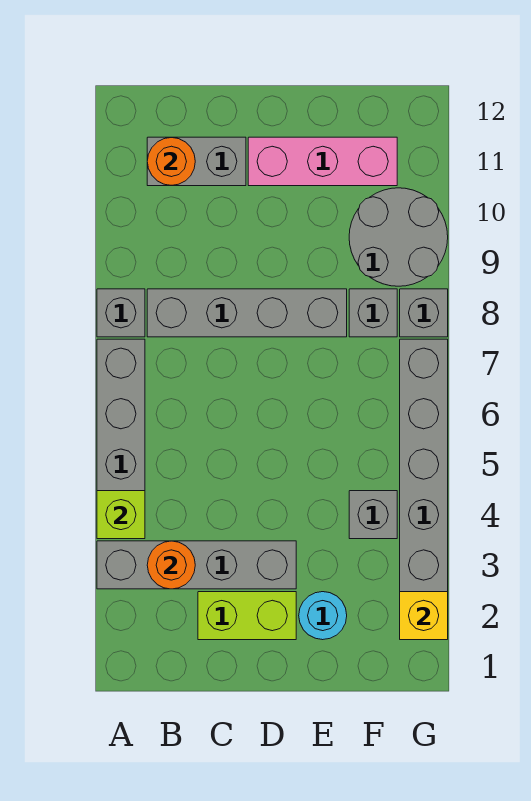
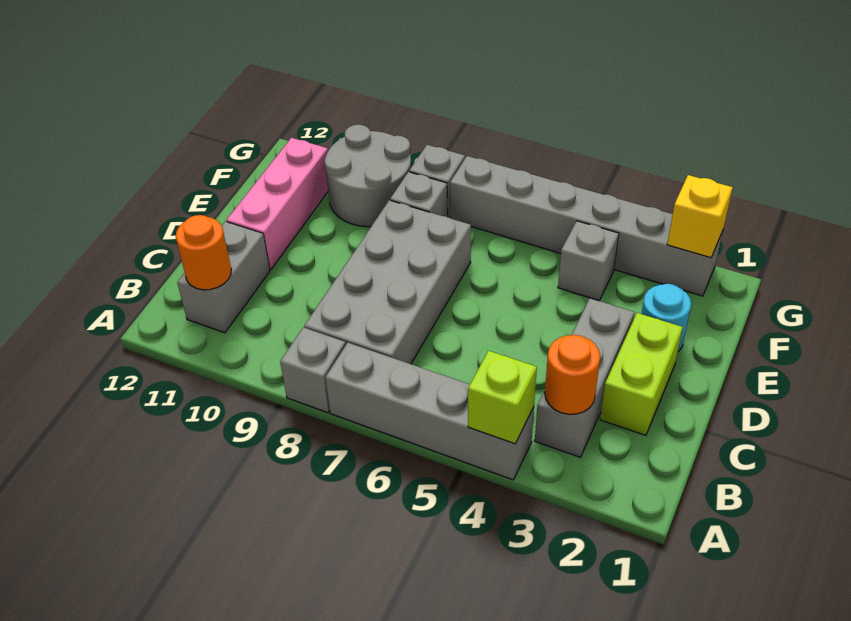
grey brick A3:D3 level 1 -> grey brick B3:D3 level 1
grey brick B8:E8 level 1 -> grey brick B7:E8 level 1

